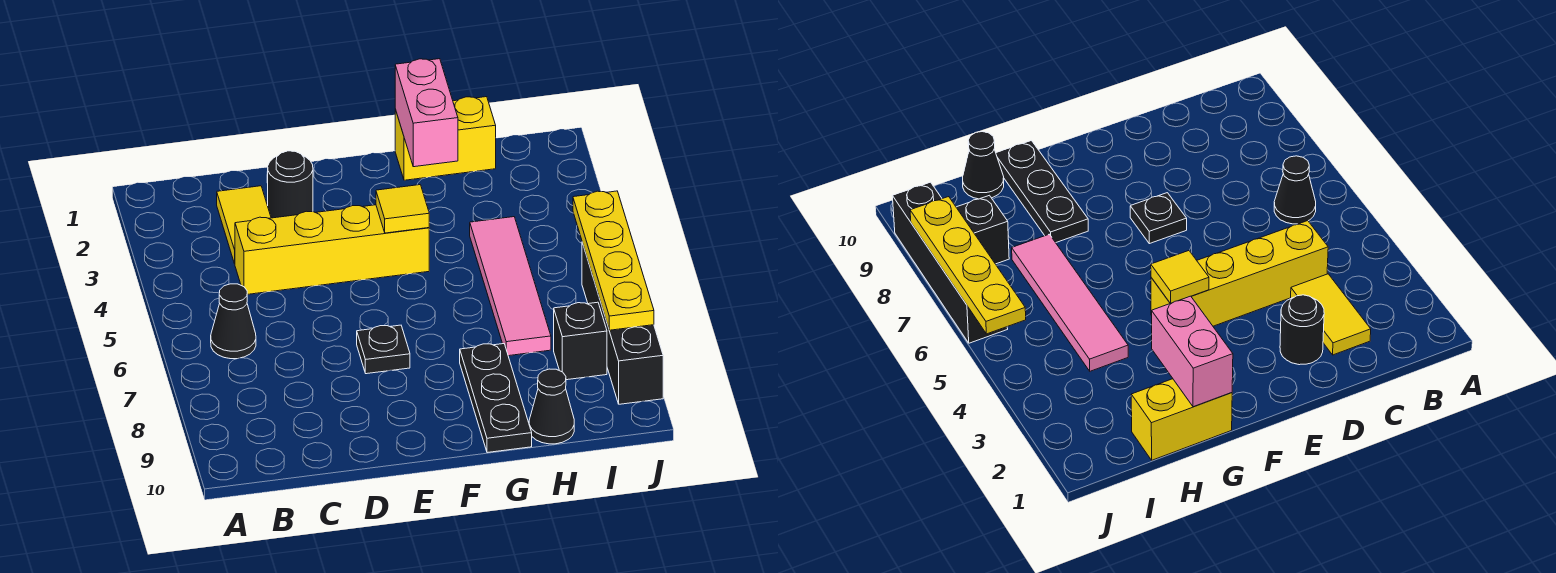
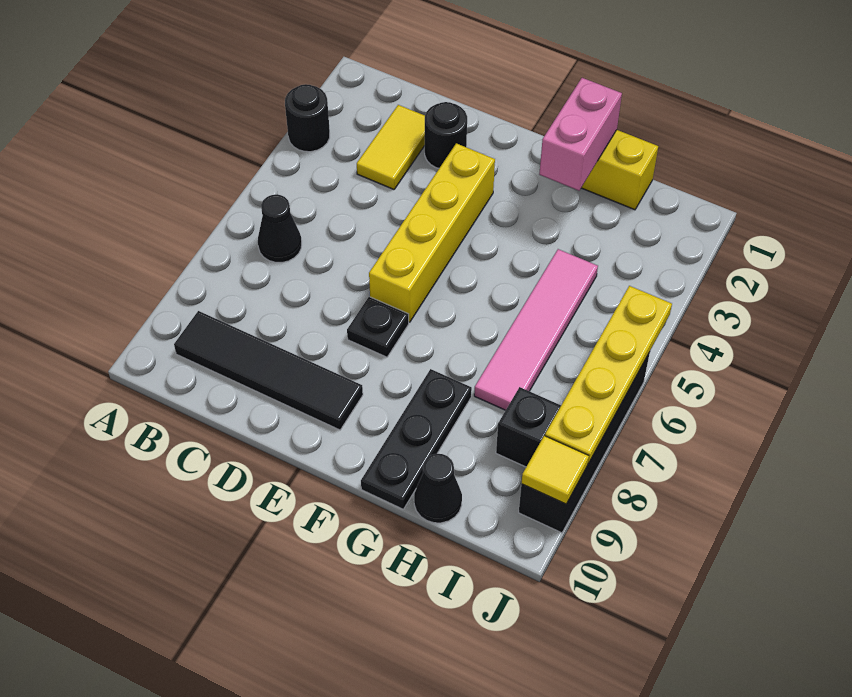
none -> black round brick A3 level 1
none -> black tile B9:E9 level 1
yellow brick C4:F4 level 1 -> yellow brick E3:E6 level 1
yellow tile F4 level 2 -> yellow tile J9 level 2

